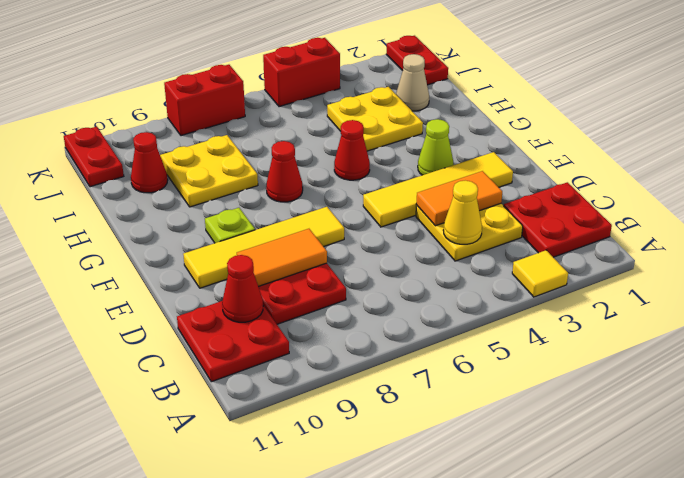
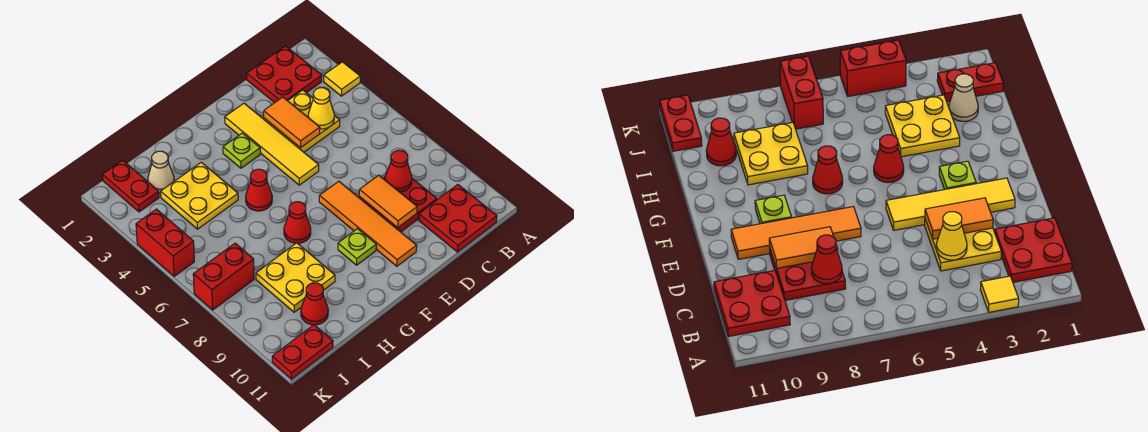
red cone C10 level 2 -> red cone C8 level 2
yellow tile E7:E10 level 1 -> orange tile E7:E10 level 1
lime cone F3 level 1 -> lime plate F3 level 1
red plate J1:K1 level 1 -> red plate J1:J2 level 1
red brick K7:K8 level 1 -> red brick J7:K7 level 1

